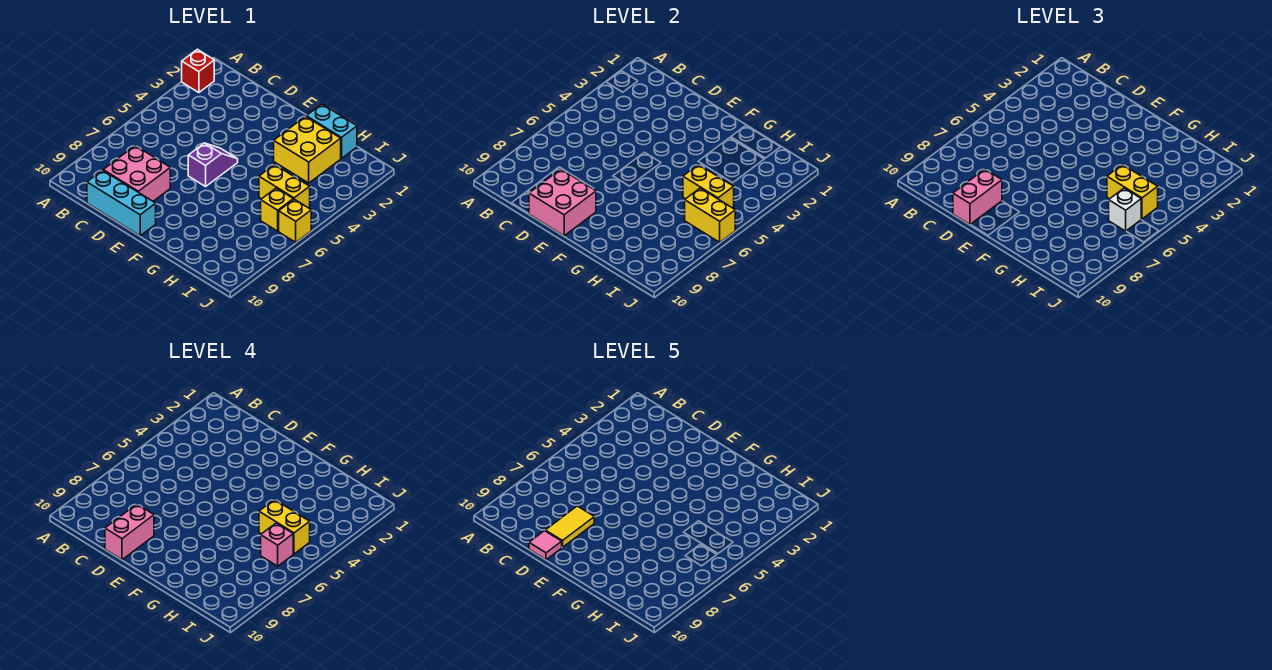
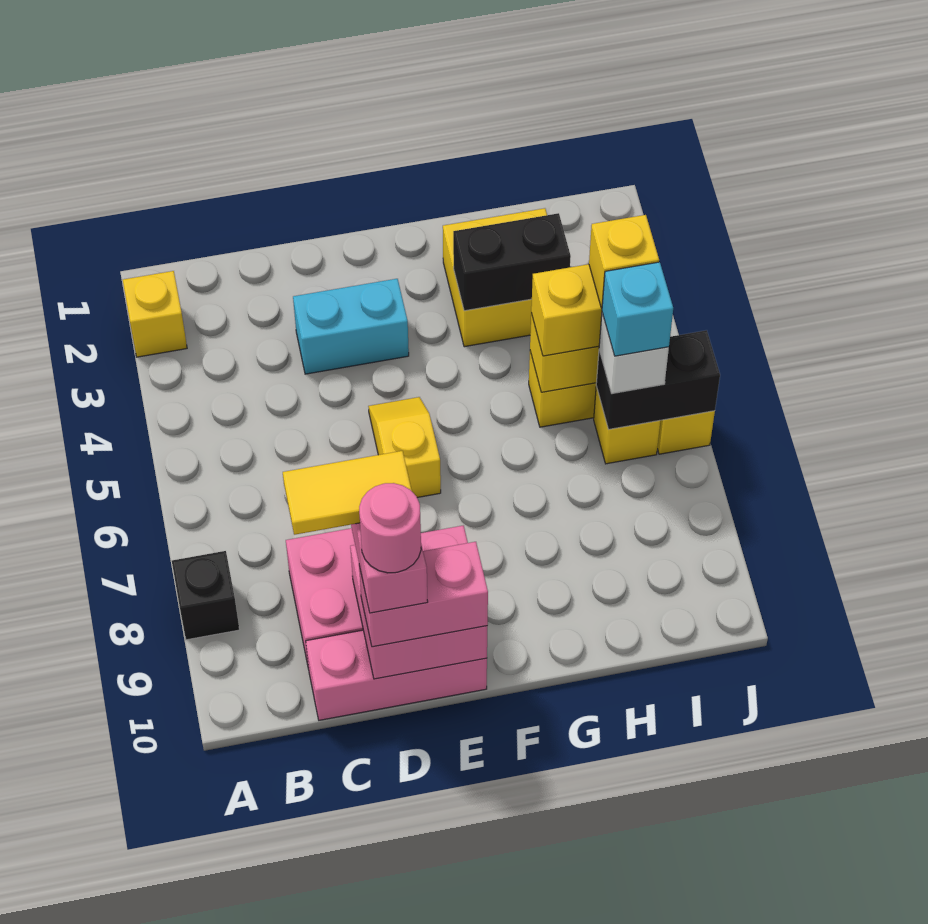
red brick A2 level 1 -> yellow brick A2 level 1
none -> black brick A8 level 1
cyan brick C10:E10 level 1 -> pink brick C10:E10 level 1
yellow tile D8:D9 level 5 -> yellow tile C9:D9 level 5
pink brick D9:D10 level 3 -> pink brick D10:E10 level 3
pink tile D10 level 5 -> pink round brick D10 level 5
purple slope E5:E6 level 1 top 6 -> yellow slope E5:E6 level 1 top 6
cyan brick G1:H1 level 1 -> cyan brick D3:E3 level 1
none -> black brick G3:H3 level 2
yellow brick H5:I5 level 4 -> yellow brick I5 level 4
yellow brick I6:J6 level 2 -> black brick I6:J6 level 2
pink brick I6 level 4 -> cyan brick I6 level 4

